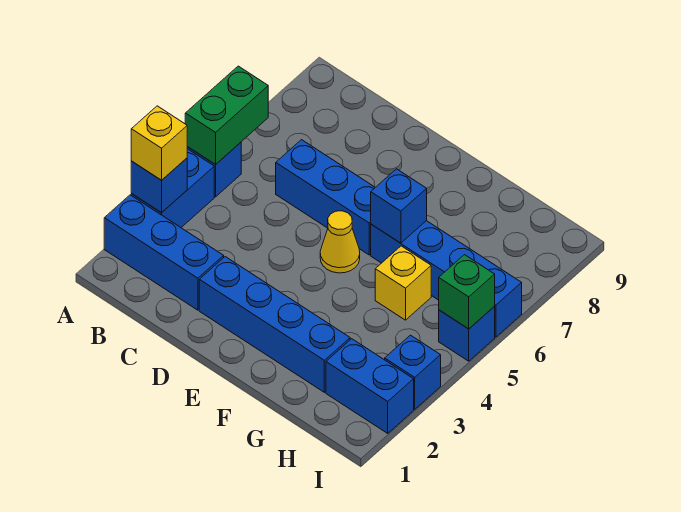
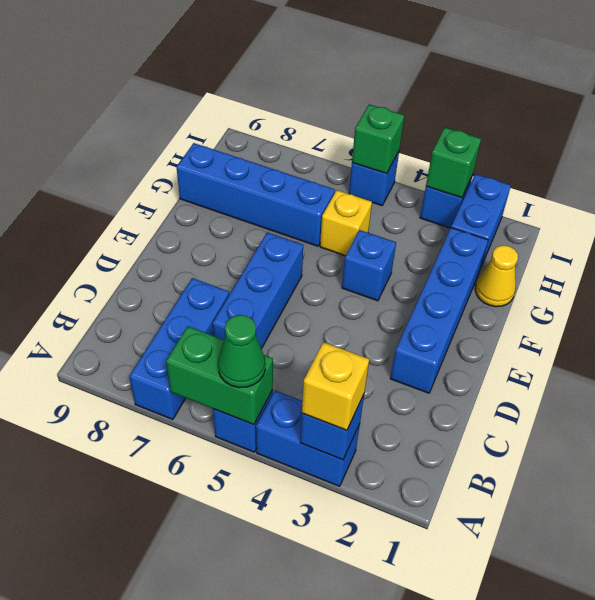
blue brick A2:C2 level 1 -> blue brick A7:C7 level 1
none -> green cone A5 level 3
yellow cone E5 level 1 -> yellow cone G1 level 1
blue brick F6:I6 level 1 -> blue brick G6:G9 level 1
blue brick F6 level 2 -> blue brick F4 level 1
none -> green brick I3 level 2

